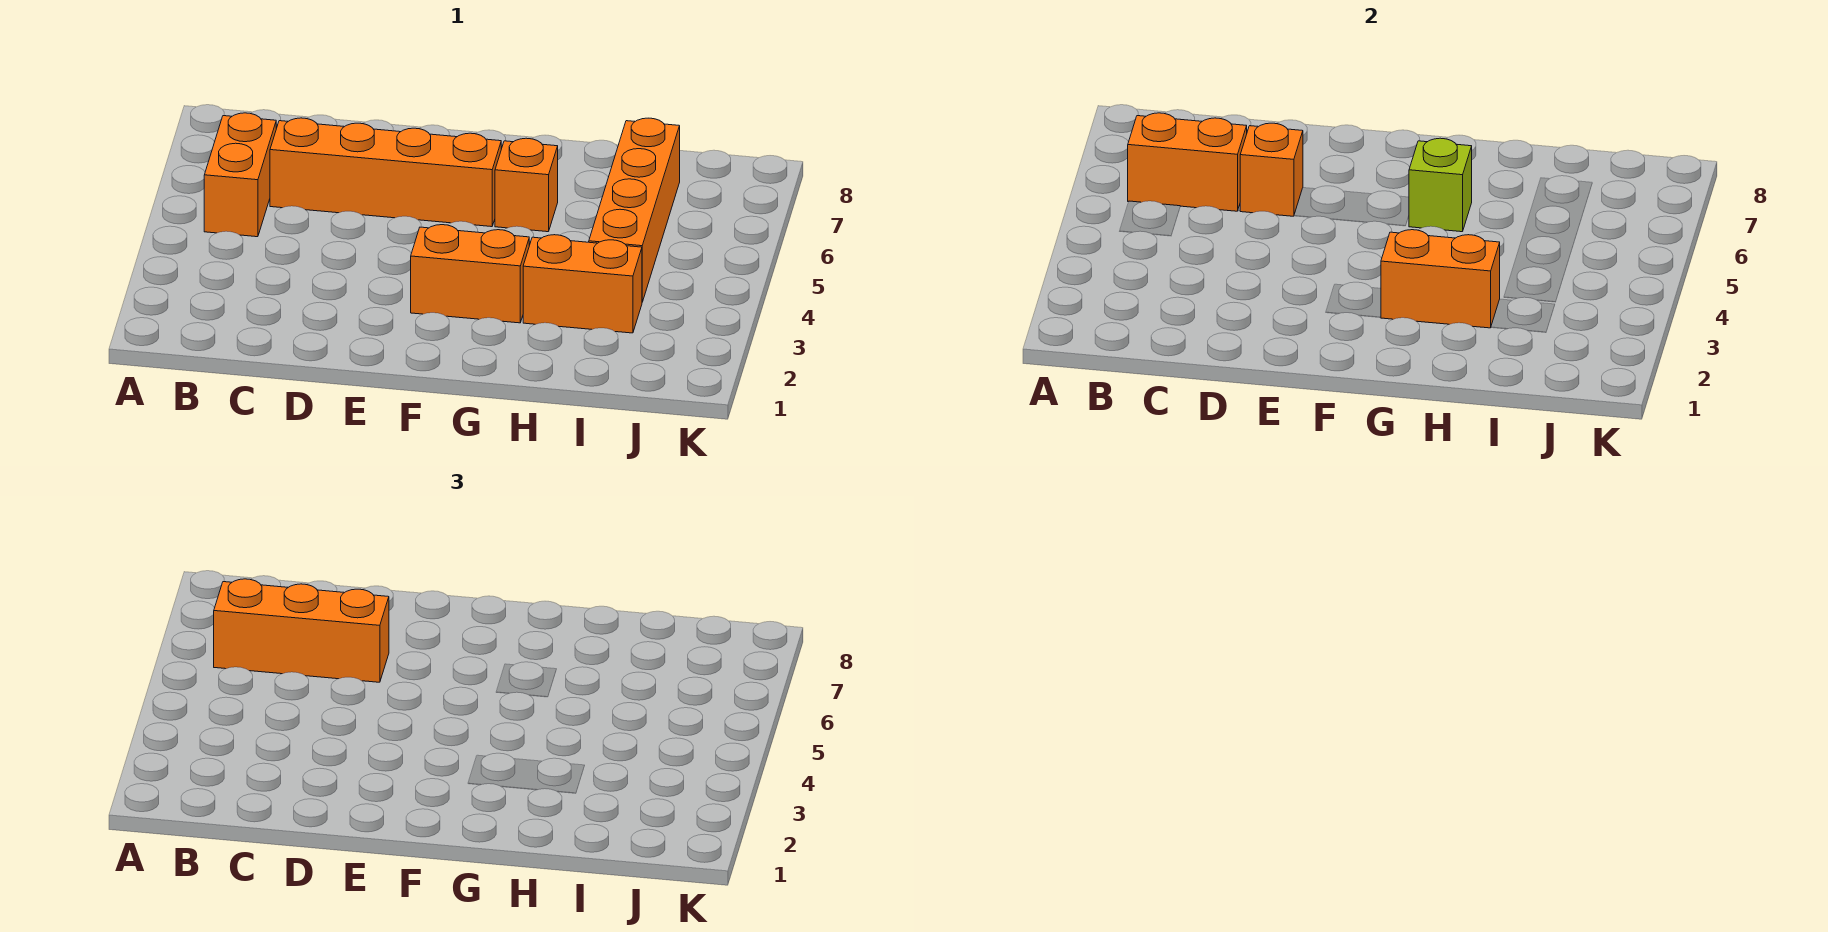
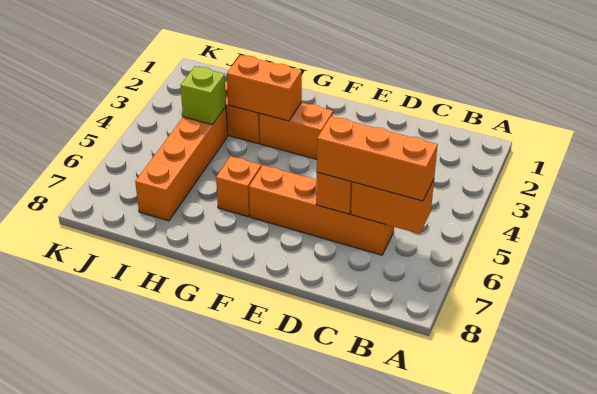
orange brick B5:B6 level 1 -> none
lime brick G6 level 2 -> lime brick I4 level 2

